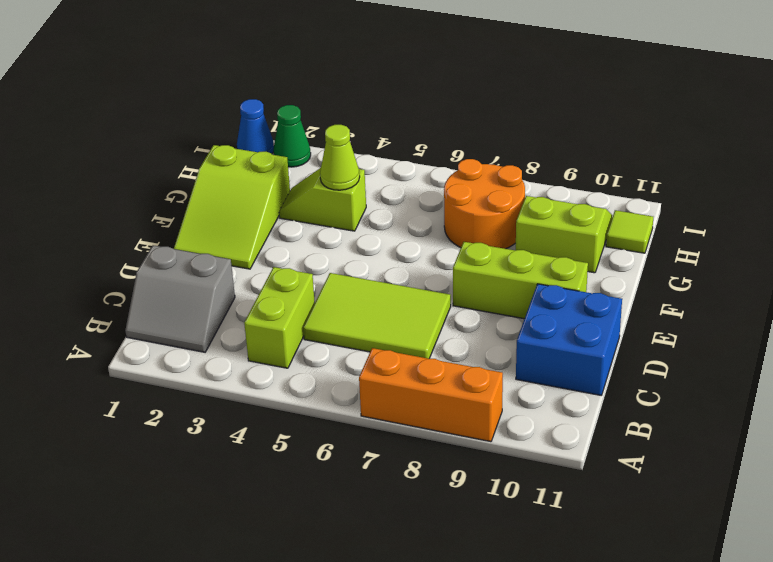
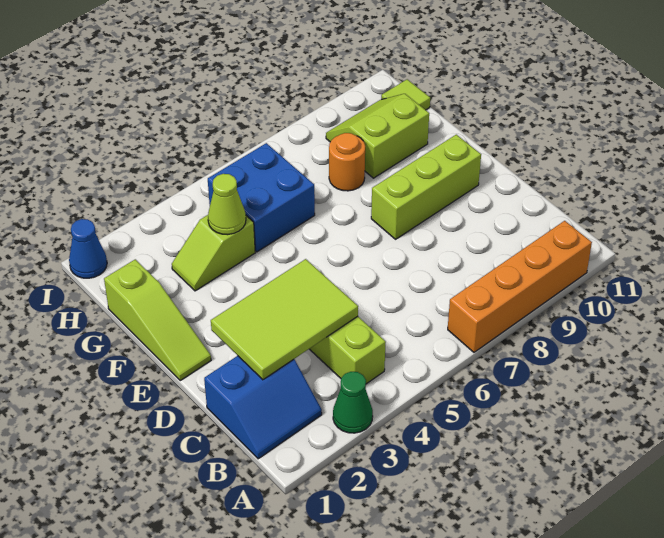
orange brick A7:A9 level 1 -> orange brick A7:A10 level 1
grey slope B1:C2 level 1 top C -> blue slope B1:C2 level 1 top C
lime tile C5:D7 level 1 -> lime tile C2:D4 level 2
blue brick C10:D11 level 1 -> blue brick G5:H6 level 1
lime slope E1:G2 level 1 top G -> lime slope E1:G1 level 1 top G
orange round brick G7:H8 level 1 -> orange round brick G8 level 1
green cone I2 level 1 -> green cone A3 level 1

